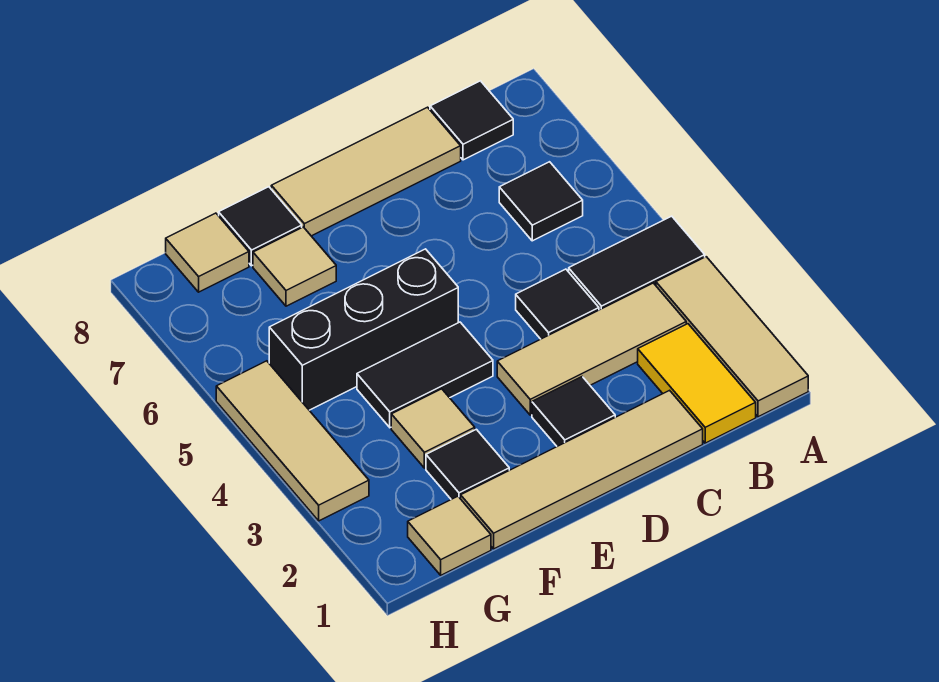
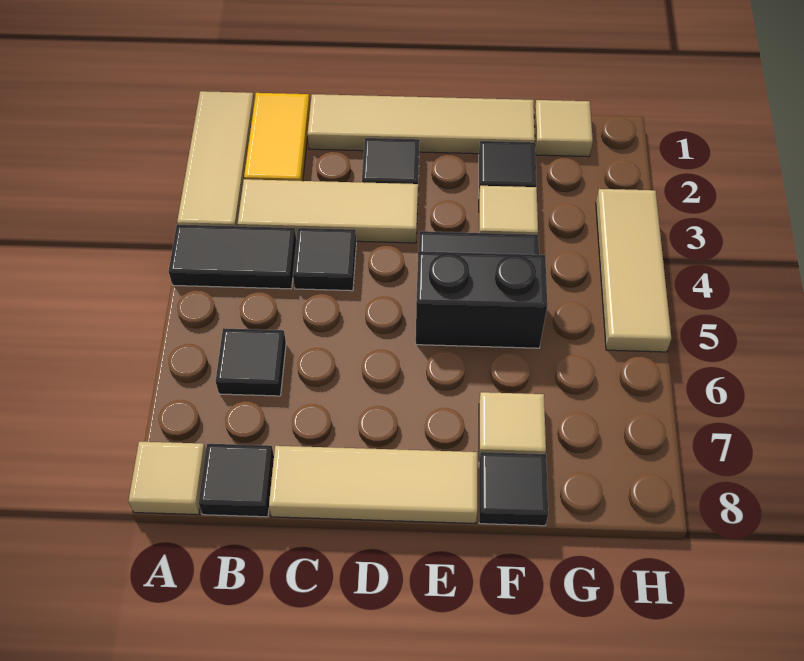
black brick E5:G5 level 1 -> black brick E5:F5 level 1
tan tile G8 level 1 -> tan tile A8 level 1

